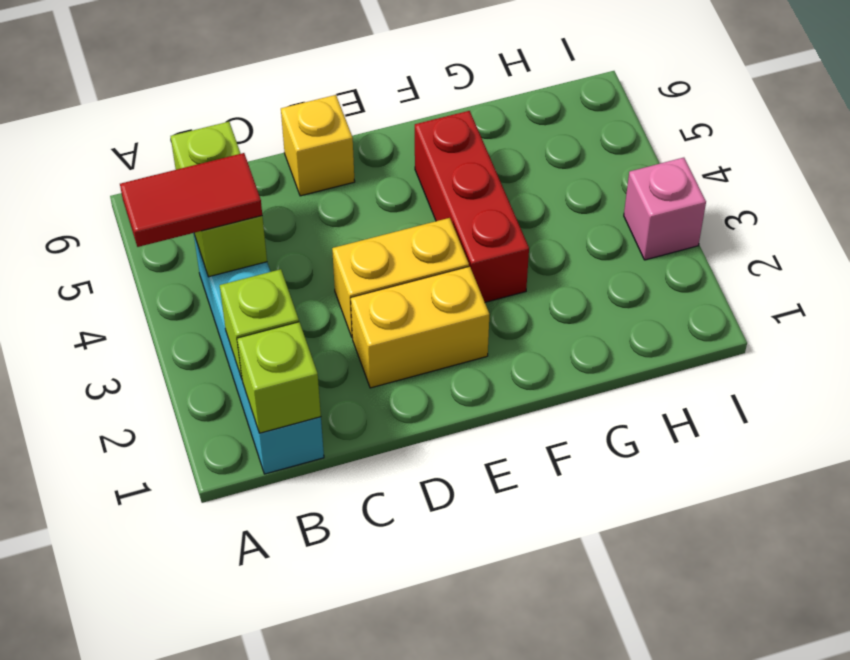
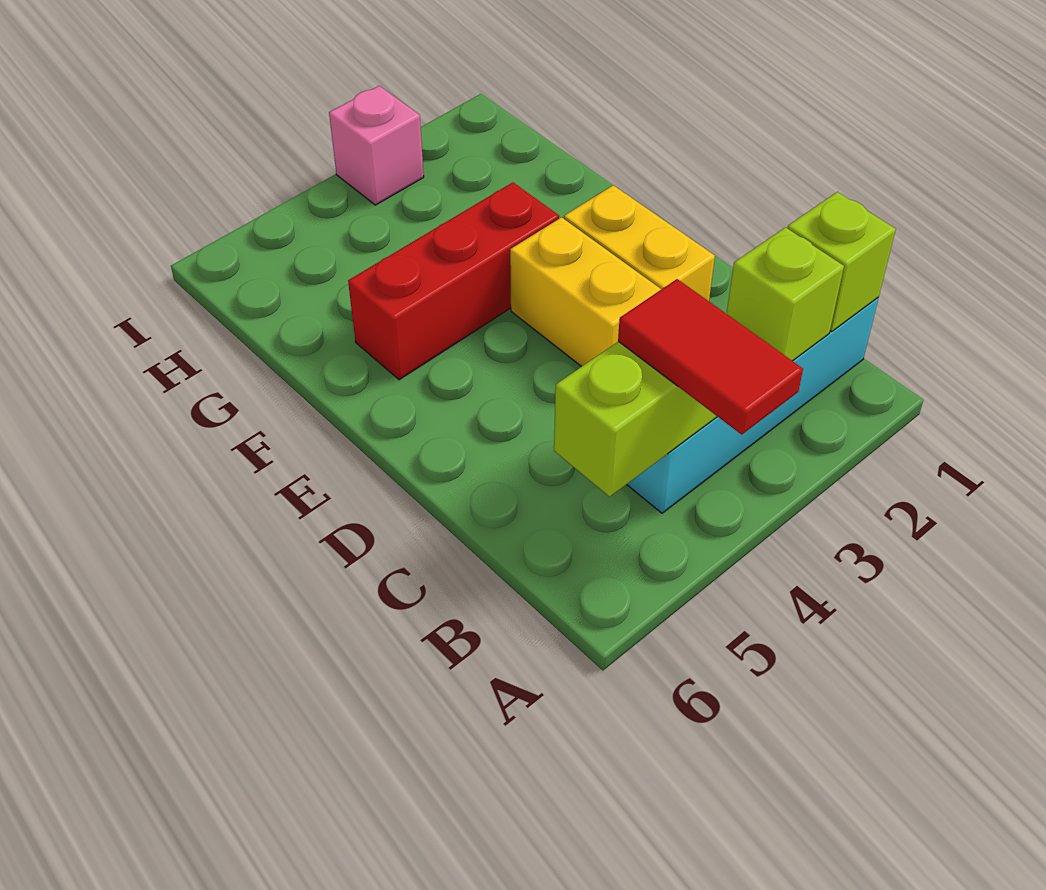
yellow brick D6 level 1 -> none

